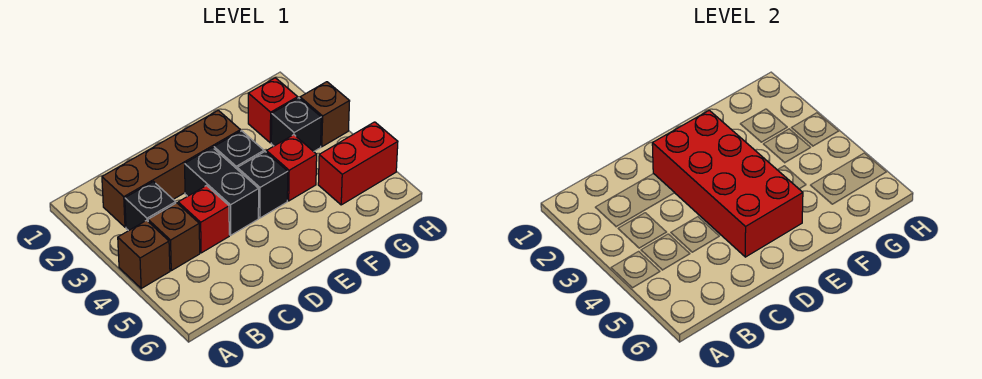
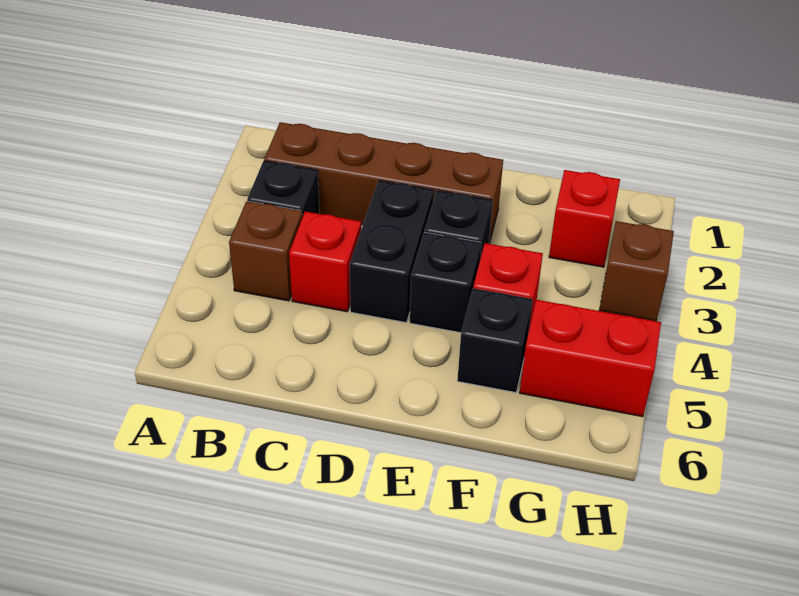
brown brick A4 level 1 -> none
red brick D2:E5 level 2 -> none
black brick G3 level 1 -> black brick F5 level 1

